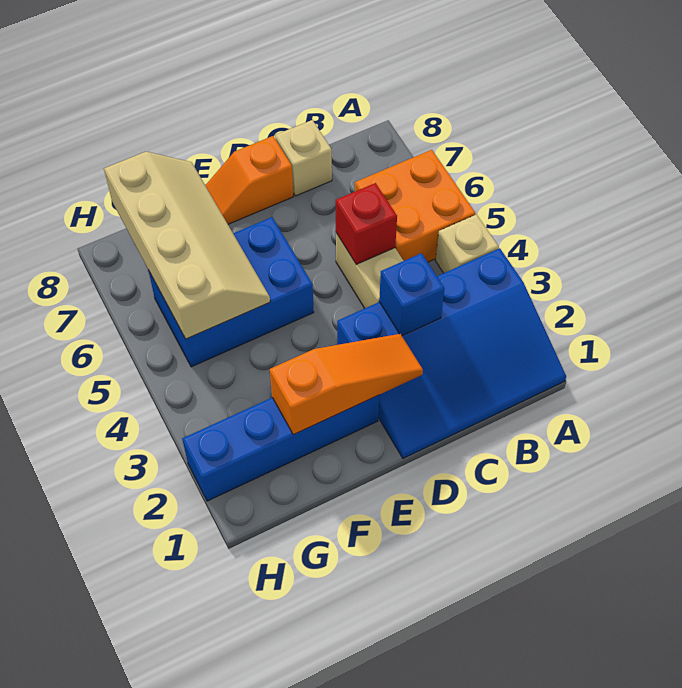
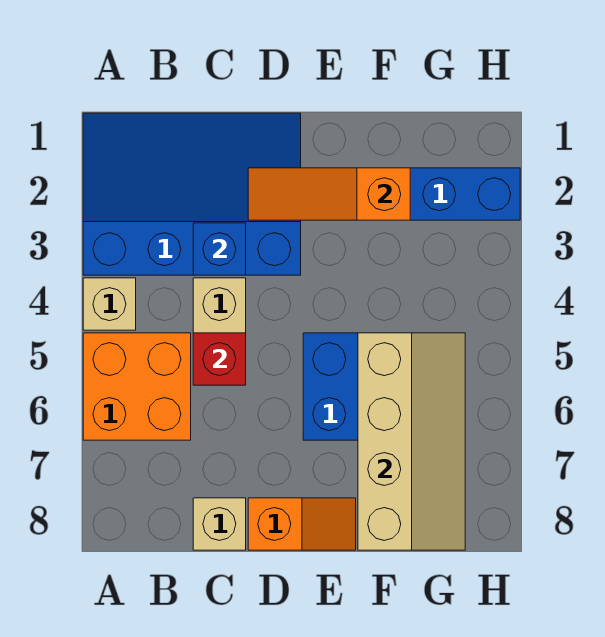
tan slope F5:G8 level 2 top G -> tan slope F5:G8 level 2 top F

